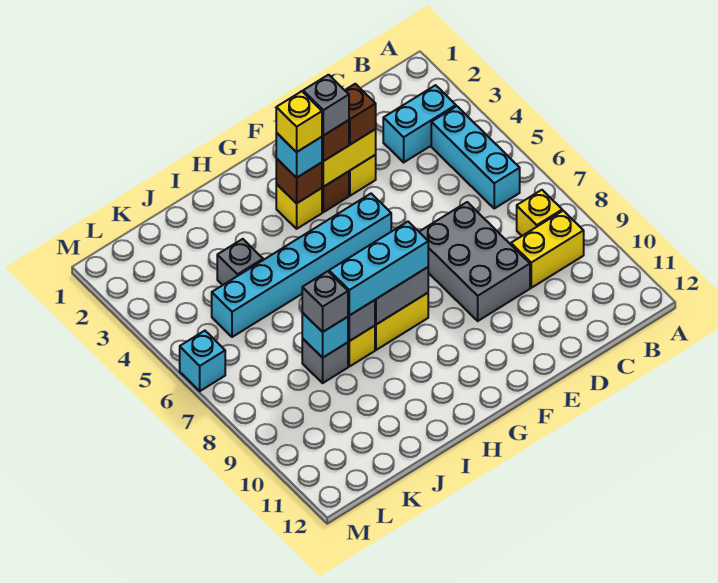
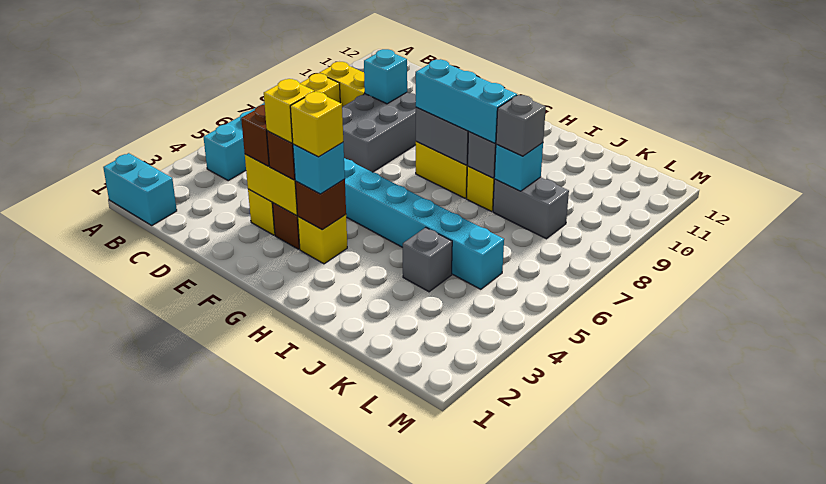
cyan brick B3:C3 level 1 -> cyan brick A1:B1 level 1
grey brick F3 level 4 -> yellow brick F3 level 4
grey brick J8 level 1 -> grey brick J8:K8 level 1
cyan brick M6 level 1 -> cyan brick D9 level 2

